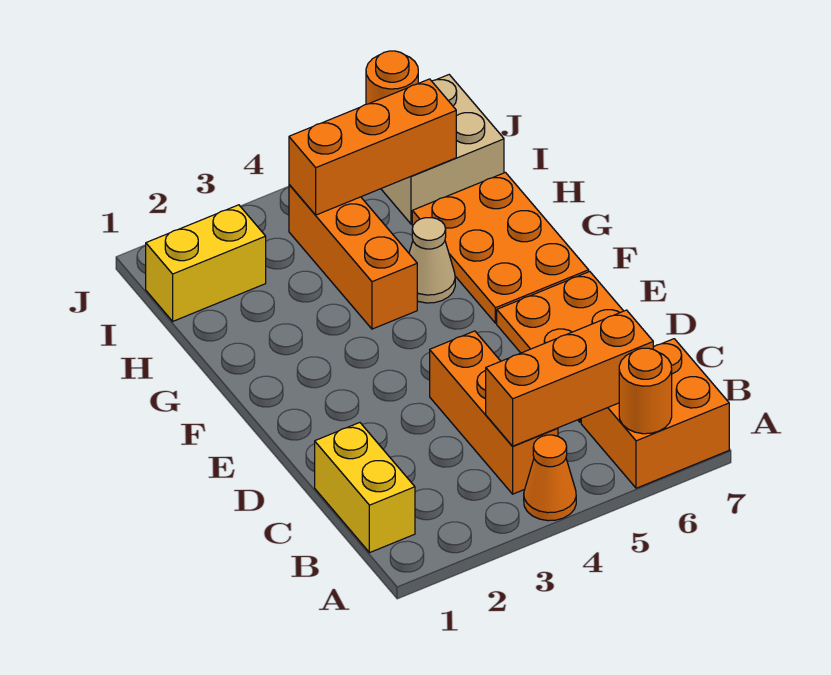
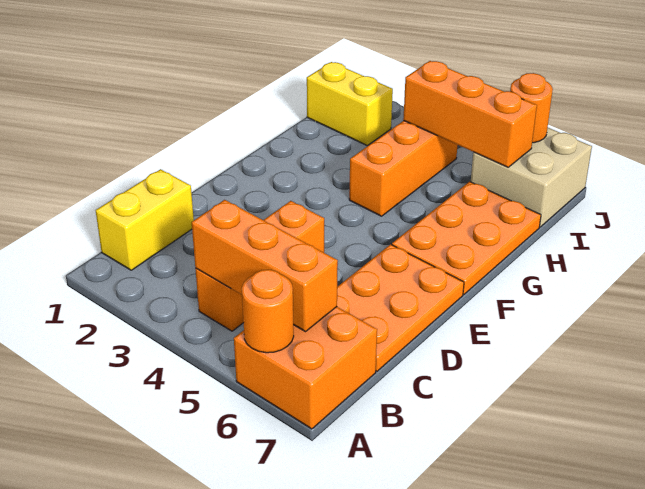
orange cone A4 level 1 -> none
tan cone G5 level 1 -> none

